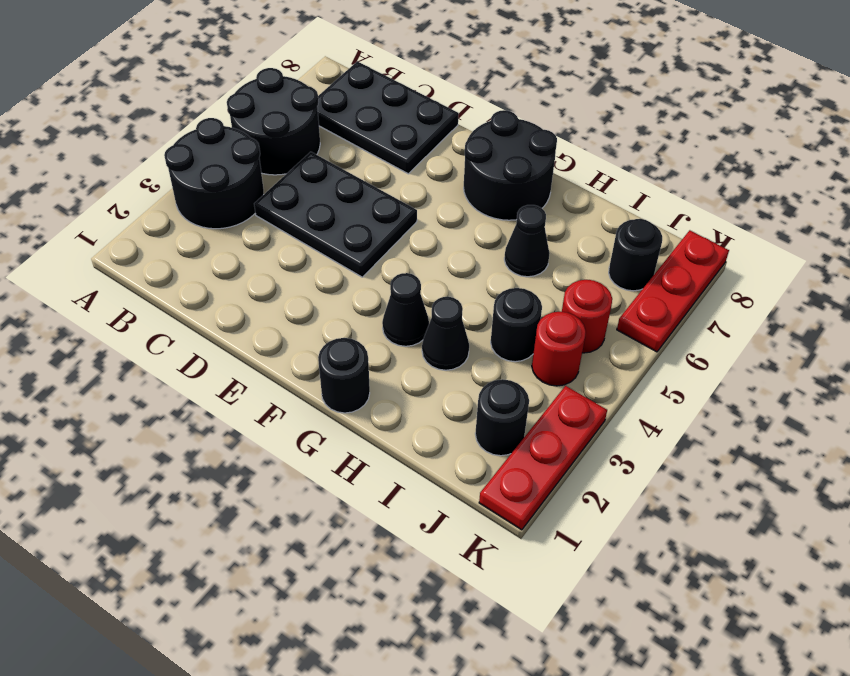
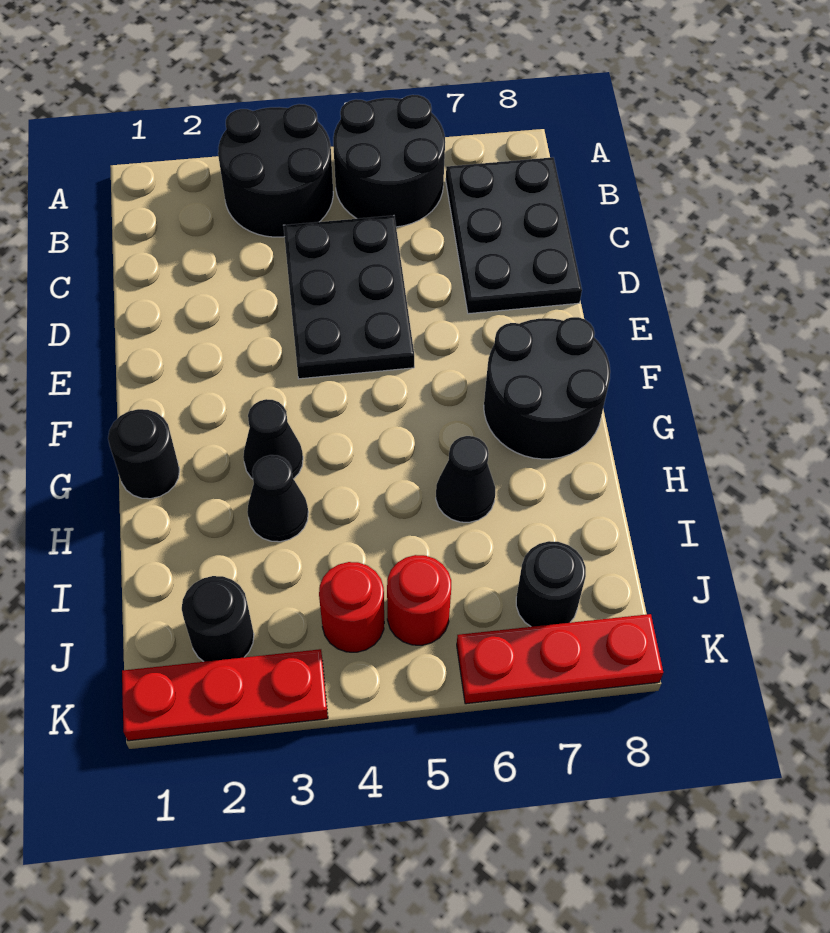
black round brick I4 level 1 -> none

